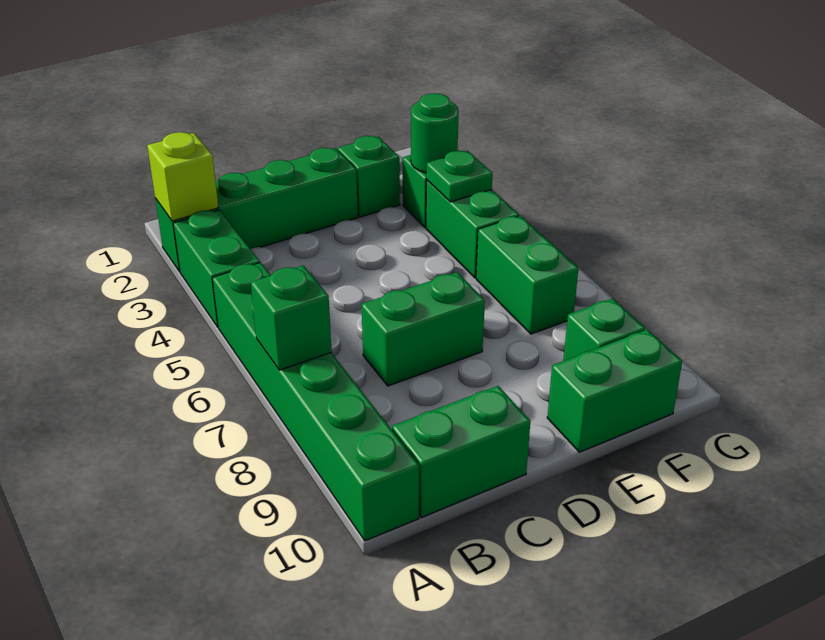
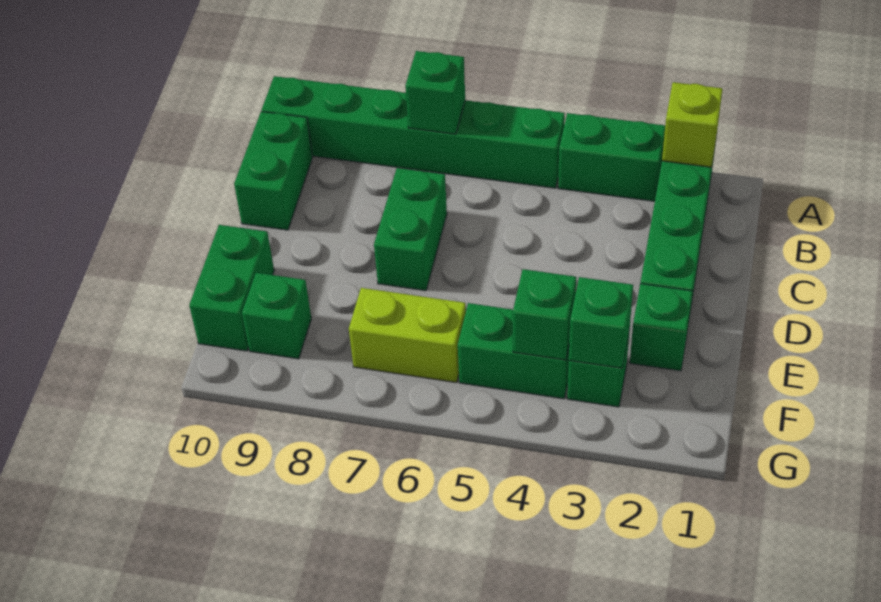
green round brick F3 level 2 -> green brick F3 level 2
green plate F4 level 2 -> green brick F4 level 2
green brick F6:F7 level 1 -> lime brick F6:F7 level 1

